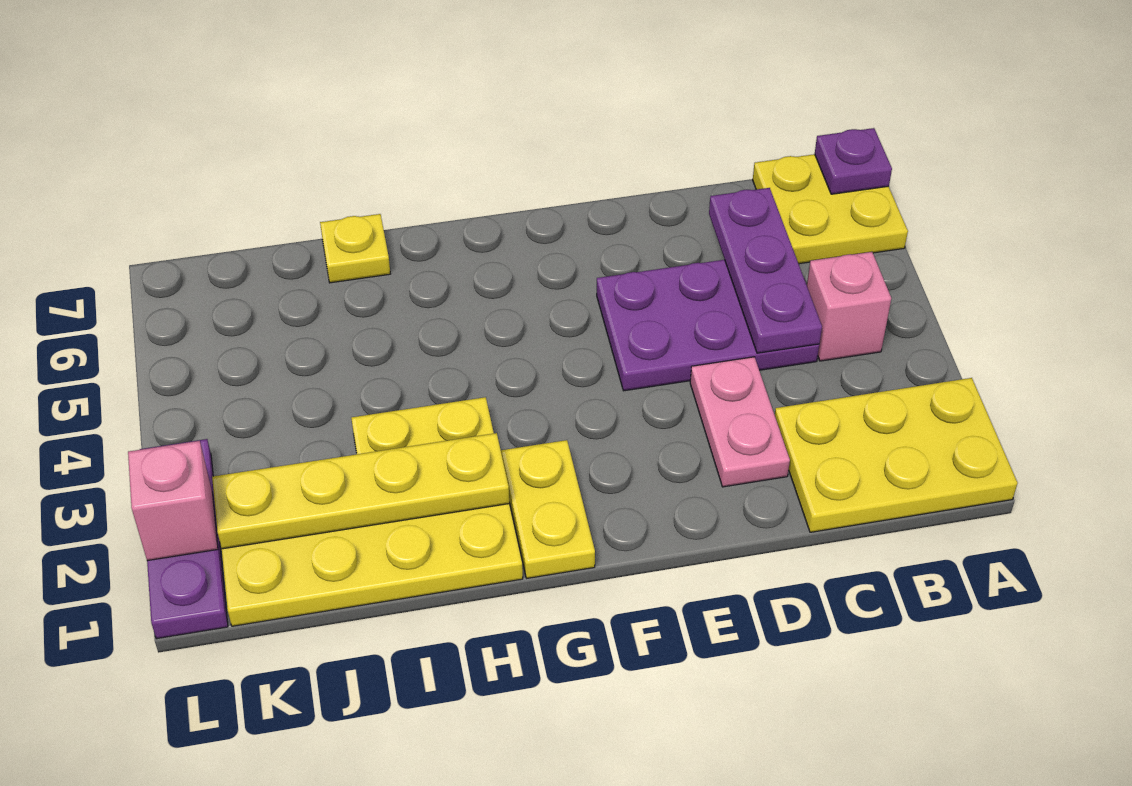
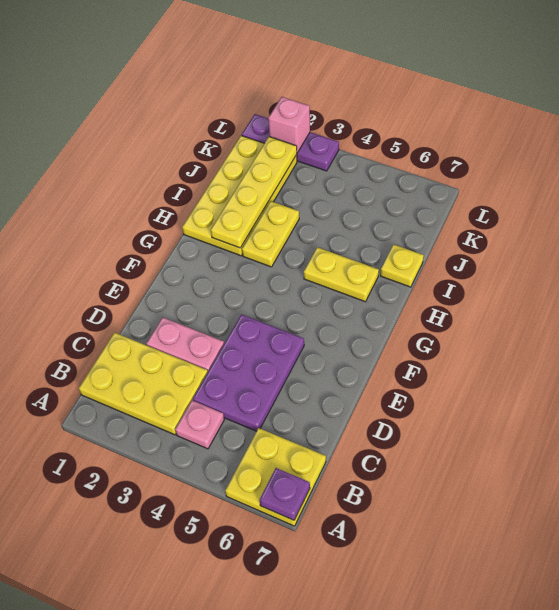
yellow plate A1:C2 level 1 -> yellow plate B1:C3 level 1
pink brick B4 level 1 -> pink plate B4 level 1
purple plate C4:C6 level 2 -> none
yellow plate G1:G2 level 1 -> yellow plate H5:H6 level 1

